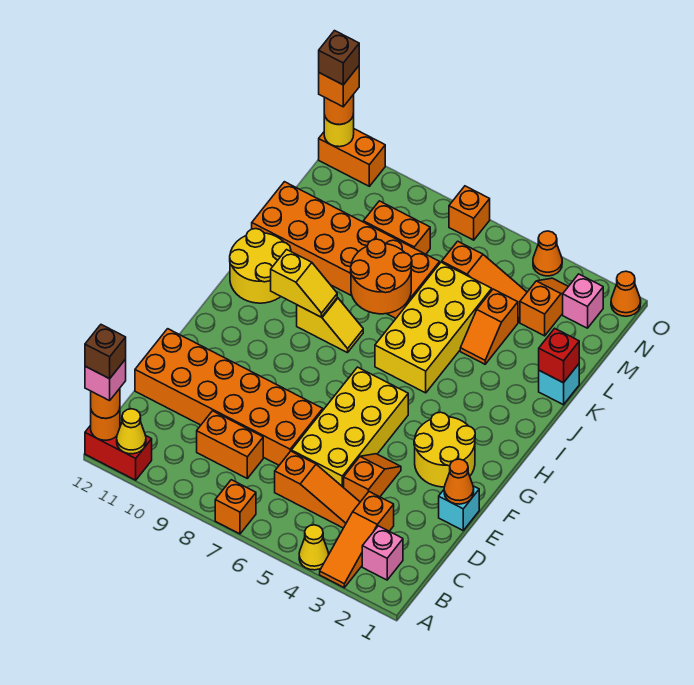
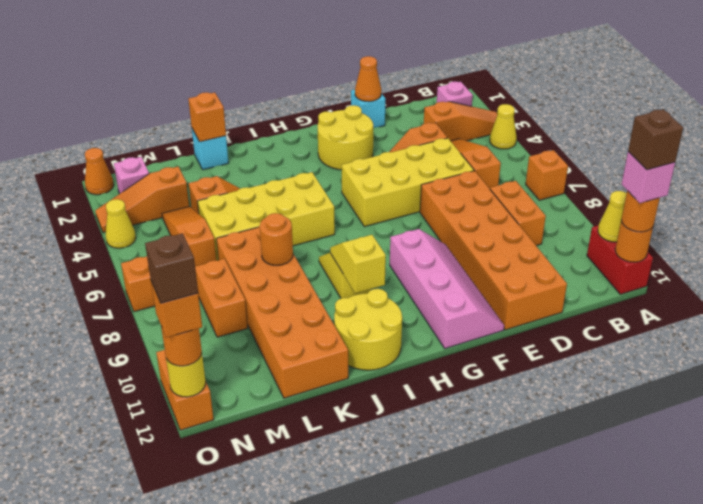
none -> pink slope F9:G12 level 1 top G
orange round brick J7:K8 level 2 -> orange round brick K8 level 2
red brick K1 level 2 -> orange brick K1 level 2
orange slope M3:N3 level 1 top M -> orange slope M3:O3 level 1 top M
orange cone O4 level 1 -> yellow cone O4 level 1

